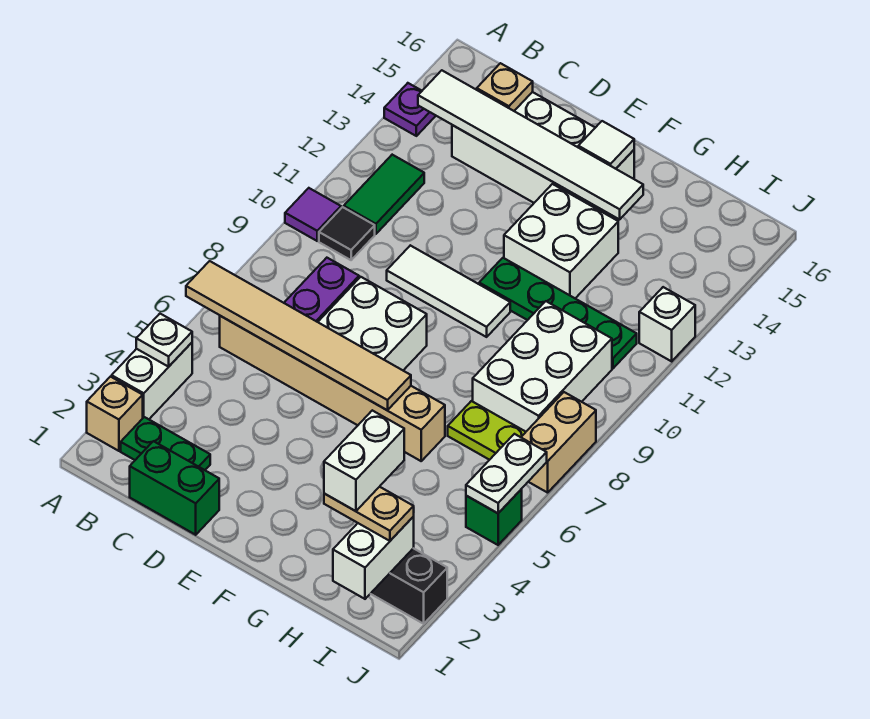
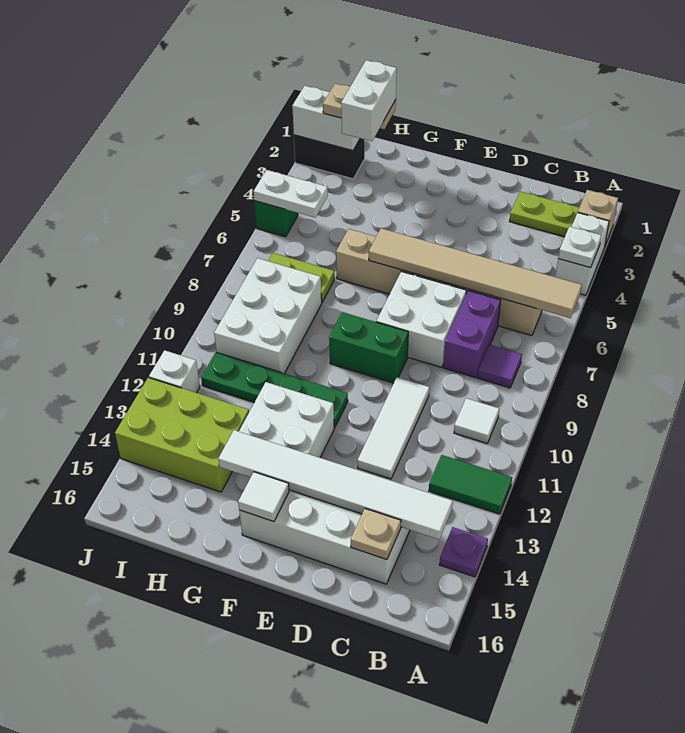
purple tile A10 level 1 -> purple tile B8 level 1
green plate B2:C2 level 1 -> lime plate B2:C2 level 1
black tile B10 level 1 -> white tile B10 level 1
green tile B11:B12 level 1 -> green tile A12:B12 level 1
green brick C1:D1 level 1 -> green brick E9:F9 level 1
white tile D10:F10 level 1 -> white tile D10:D12 level 1
none -> lime brick H13:J14 level 1
white brick I1:I2 level 2 -> white brick I2:J2 level 2
white plate J5:J6 level 2 -> white plate I5:J5 level 2
tan brick J7:J8 level 1 -> none

